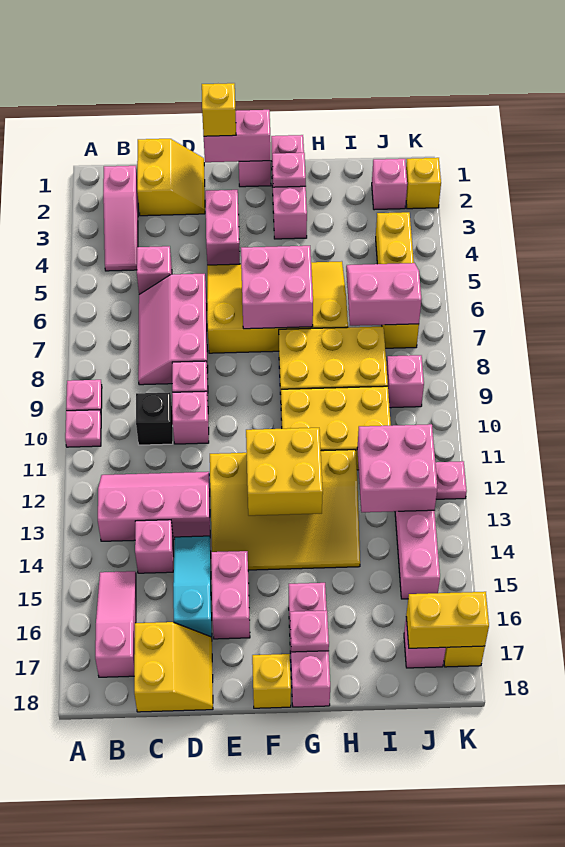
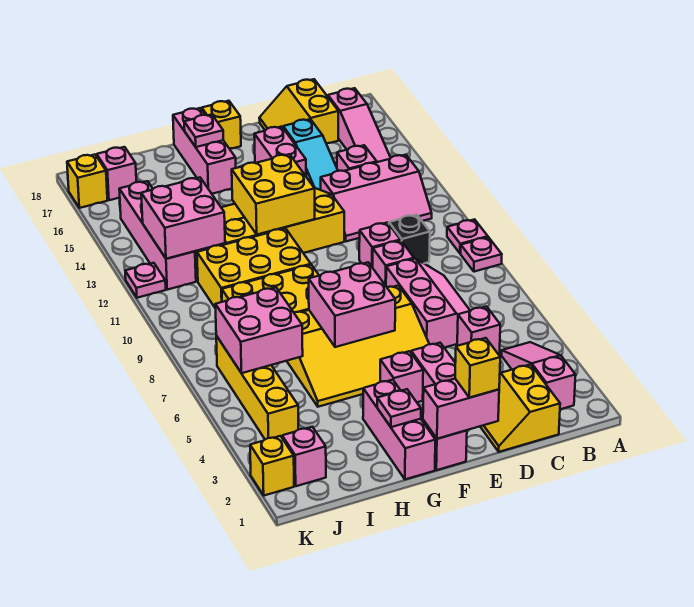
pink slope I6:J7 level 2 top 7 -> pink brick I6:J7 level 2
pink brick J9 level 1 -> pink brick F4 level 1
yellow brick J17:K17 level 2 -> none

